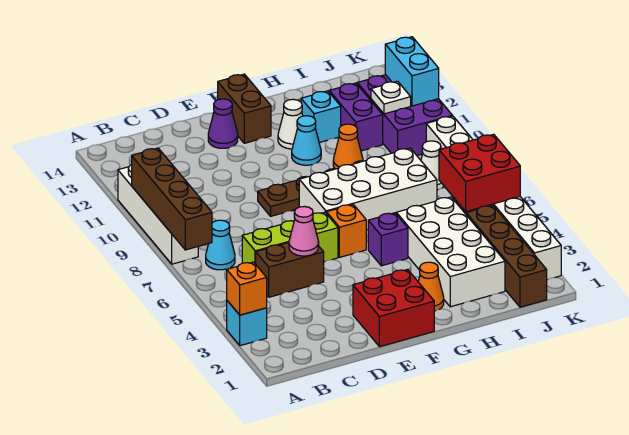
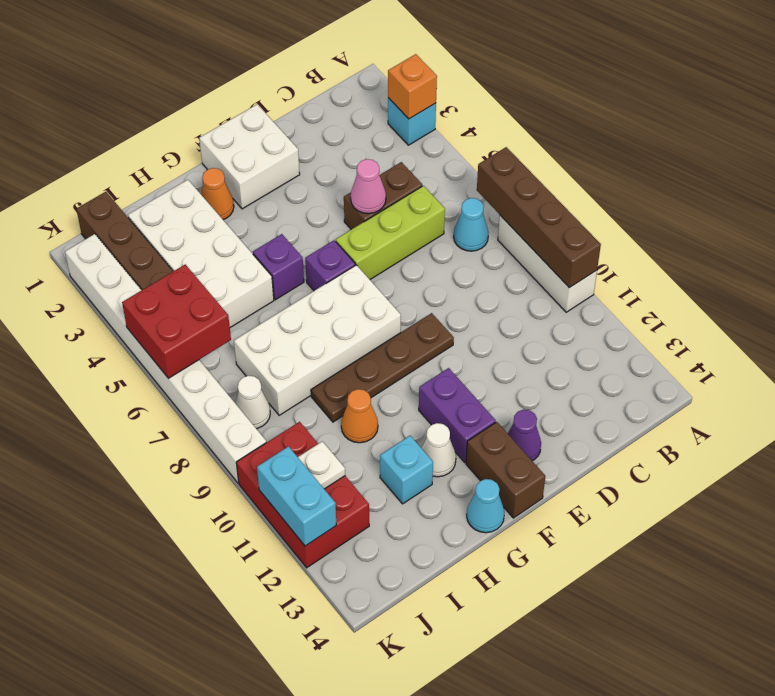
white brick A8:A11 level 1 -> white brick A8:A10 level 1
red brick E1:F2 level 1 -> white brick E1:F2 level 1
orange brick F6 level 1 -> purple brick F6 level 1
cyan cone G11 level 1 -> cyan cone G14 level 1
purple brick I11:I12 level 1 -> purple brick F11:F12 level 1
purple brick J10:K12 level 1 -> red brick J10:K12 level 1

